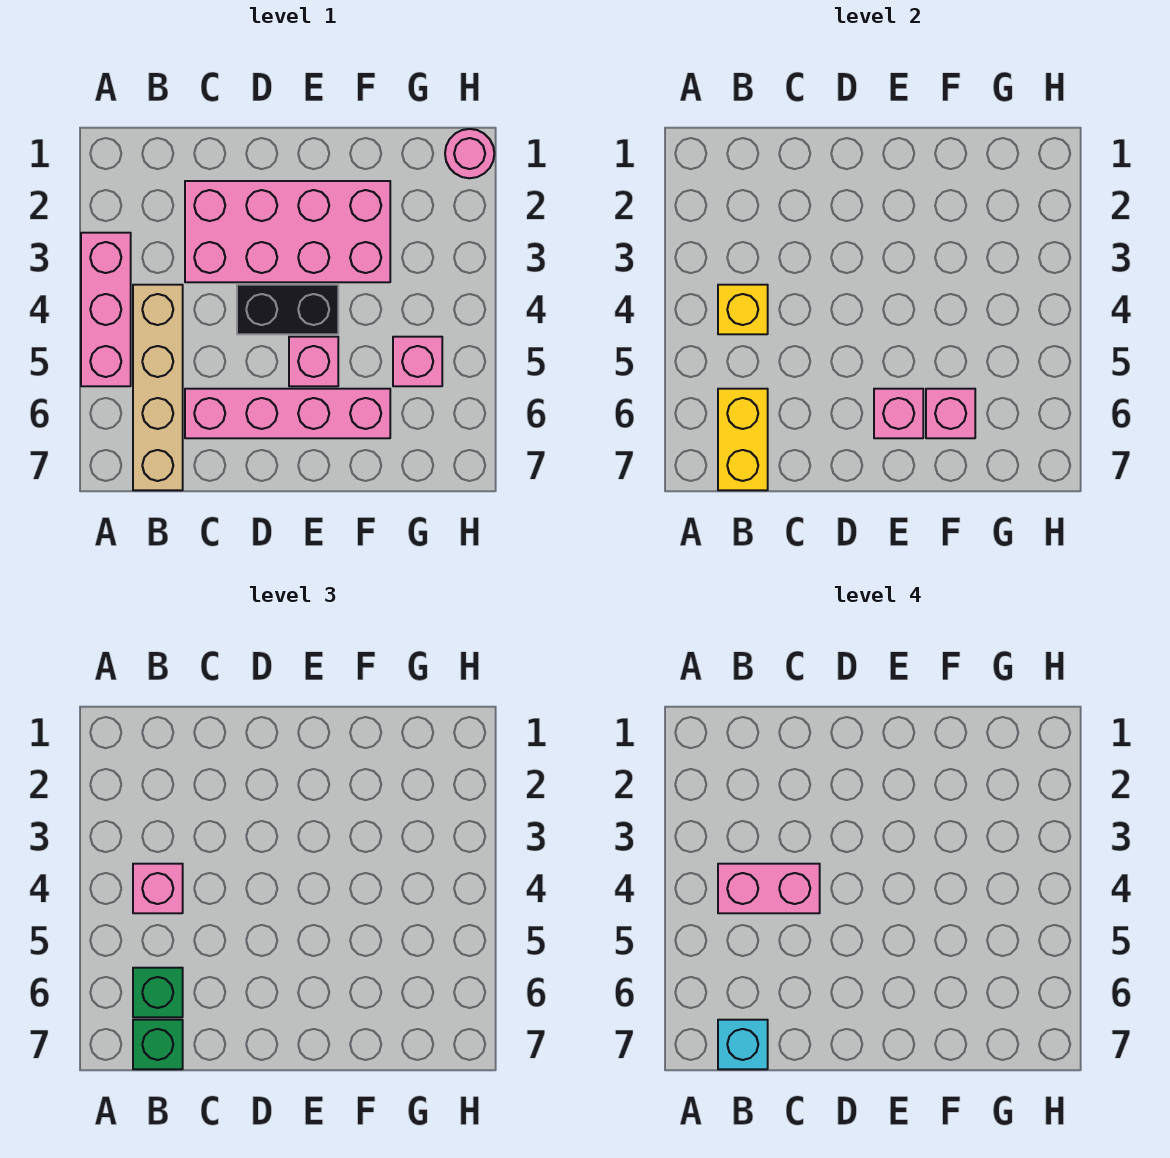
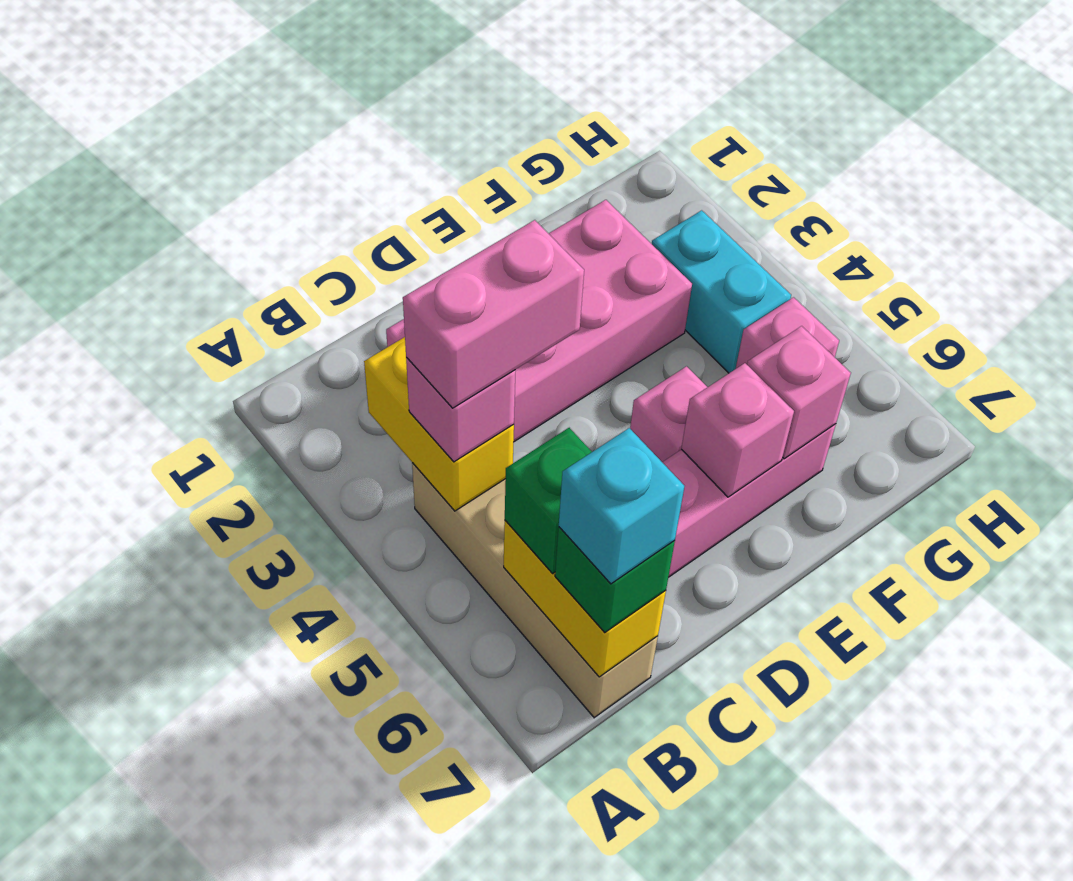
pink brick A3:A5 level 1 -> none
yellow brick B4 level 2 -> yellow brick B3:B4 level 2
black brick D4:E4 level 1 -> none
none -> cyan brick G3:G4 level 1
pink round brick H1 level 1 -> none

